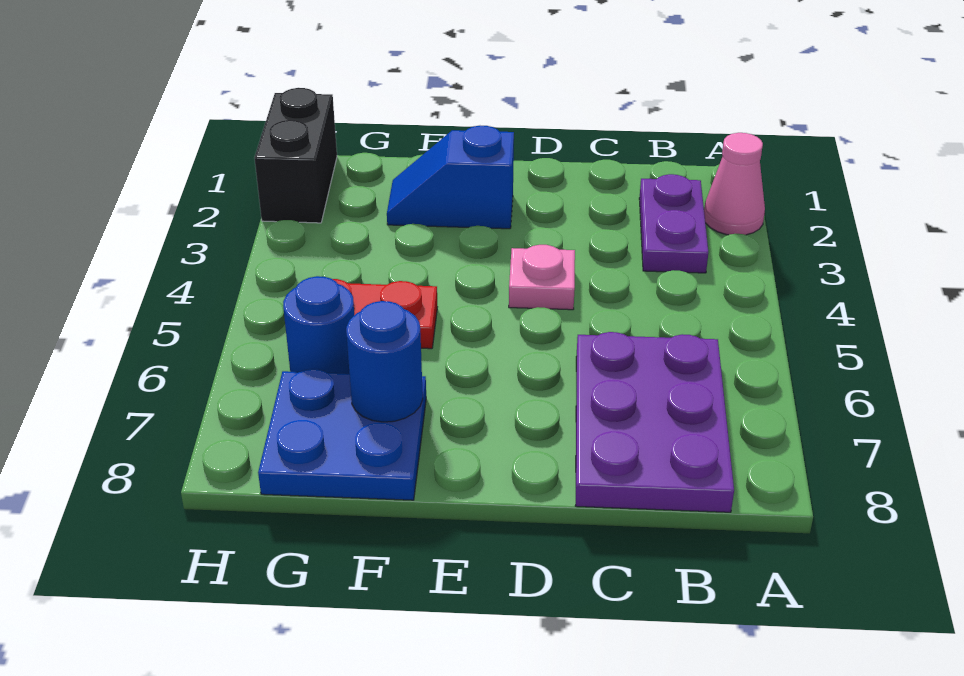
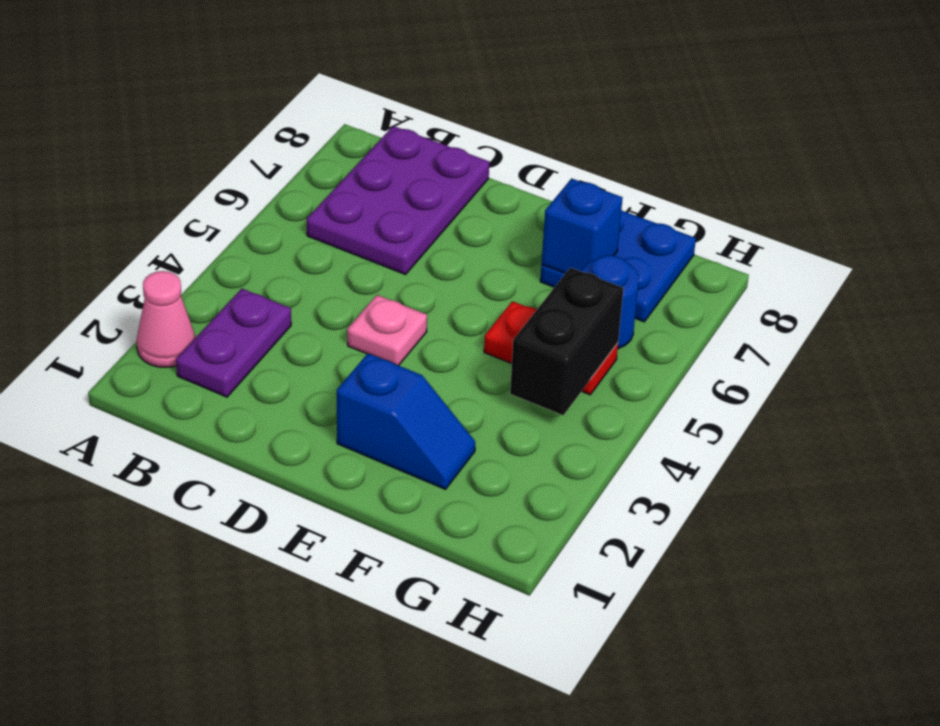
blue round brick F7 level 2 -> blue brick F7 level 2
black brick H1:H2 level 1 -> black brick G4:G5 level 2

